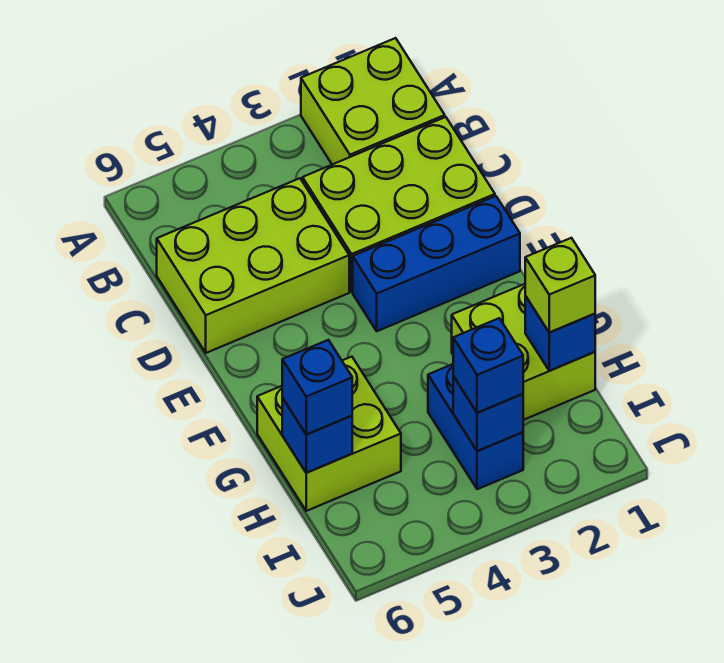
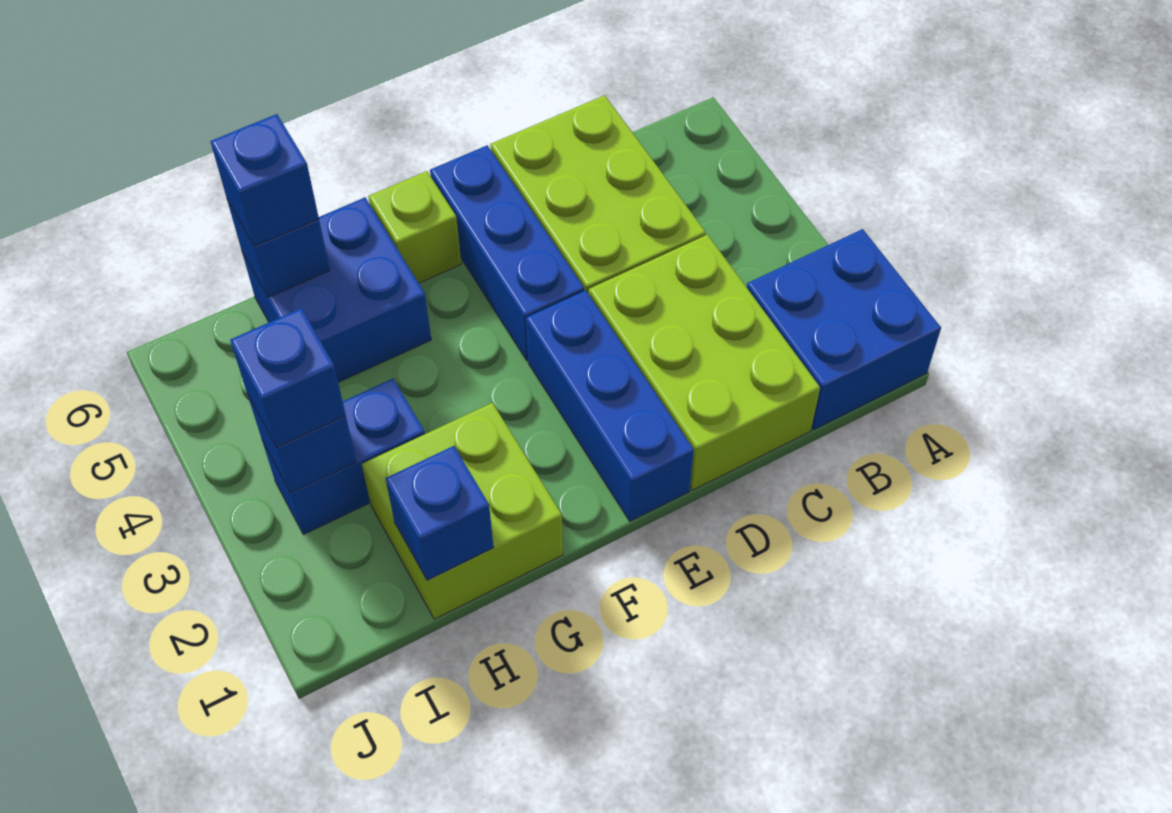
lime brick A1:B2 level 1 -> blue brick A1:B2 level 1
none -> blue brick E4:E6 level 1
lime brick G5:H6 level 1 -> blue brick G5:H6 level 1
lime brick H1 level 3 -> lime brick F6 level 1

